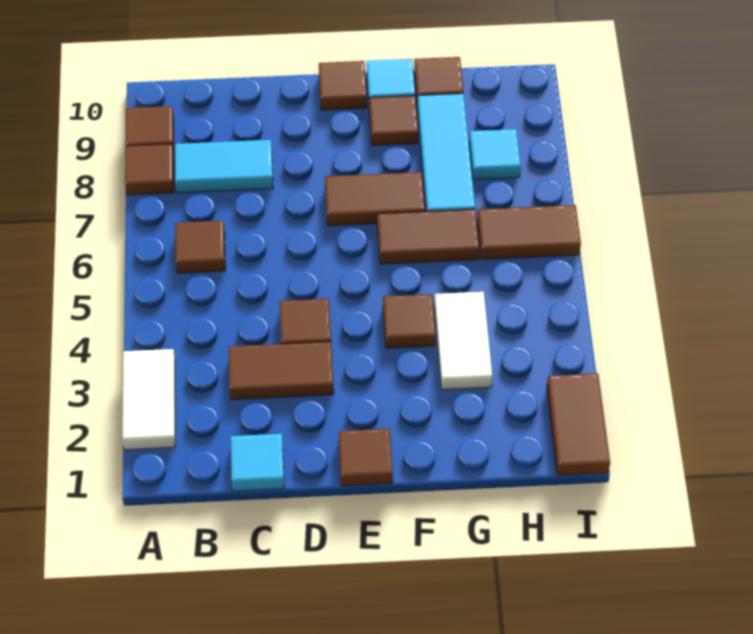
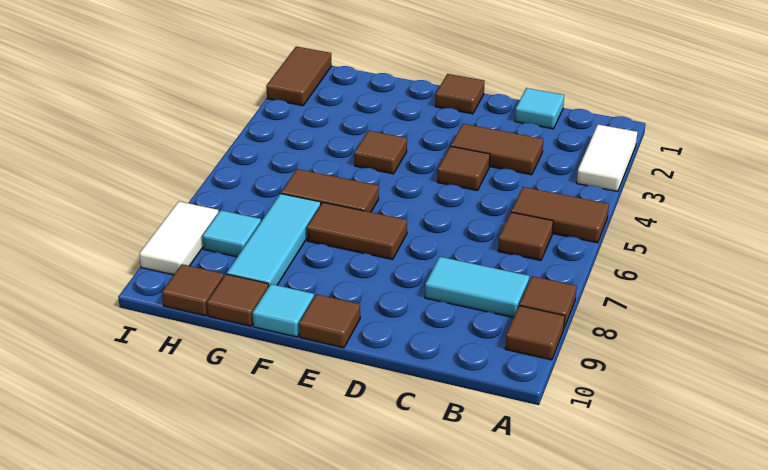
brown tile F9 level 1 -> brown tile H10 level 1
white tile G3:G4 level 1 -> white tile I8:I9 level 1
brown tile H6:I6 level 1 -> brown tile A5:B5 level 1

